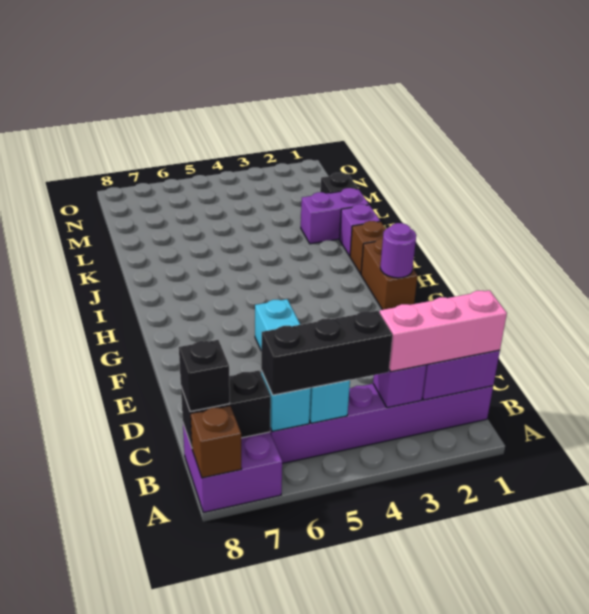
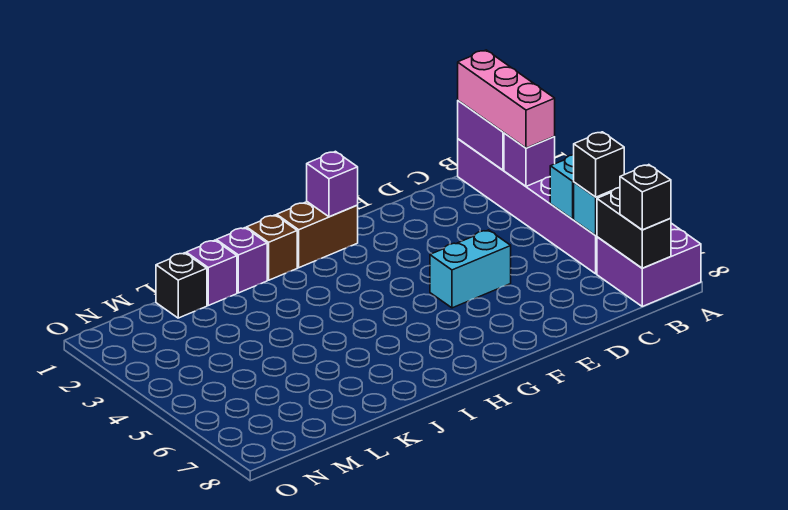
brown brick A8 level 2 -> none
black brick B4:B6 level 3 -> black brick B6 level 3
purple round brick G1 level 2 -> purple brick G1 level 2
purple brick K1:K2 level 1 -> purple brick K1 level 1

